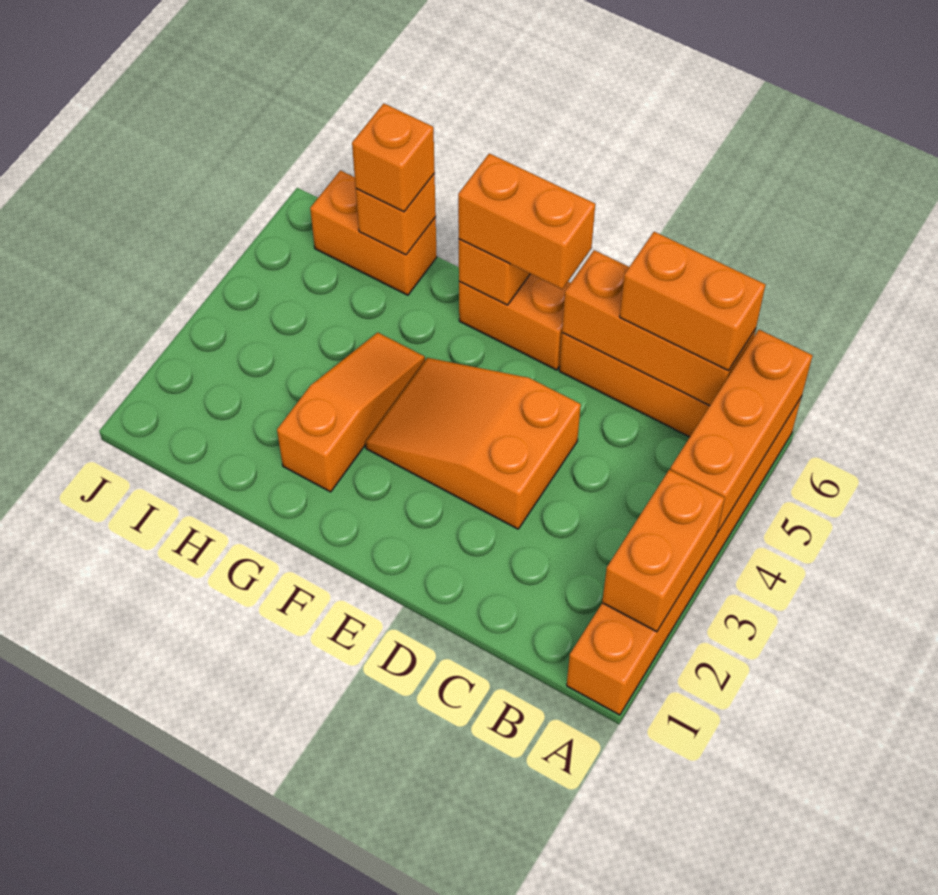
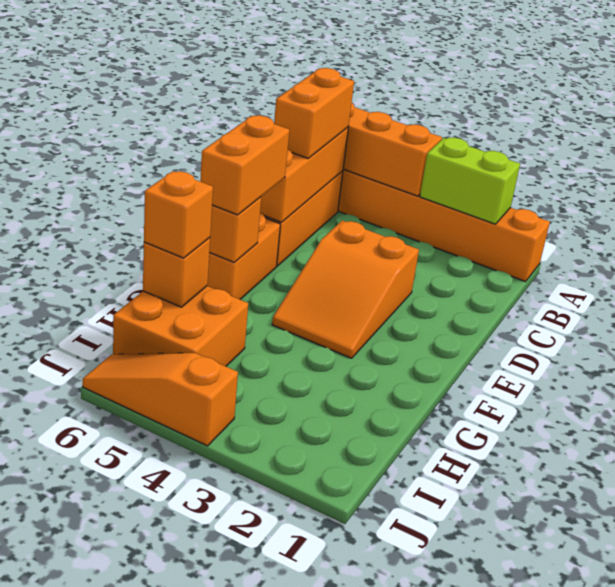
orange brick A2:A3 level 2 -> lime brick A2:A3 level 2
orange slope G2:G4 level 1 top 2 -> orange slope J4:J6 level 1 top 4
orange brick H6:I6 level 1 -> orange brick H5:I6 level 1

